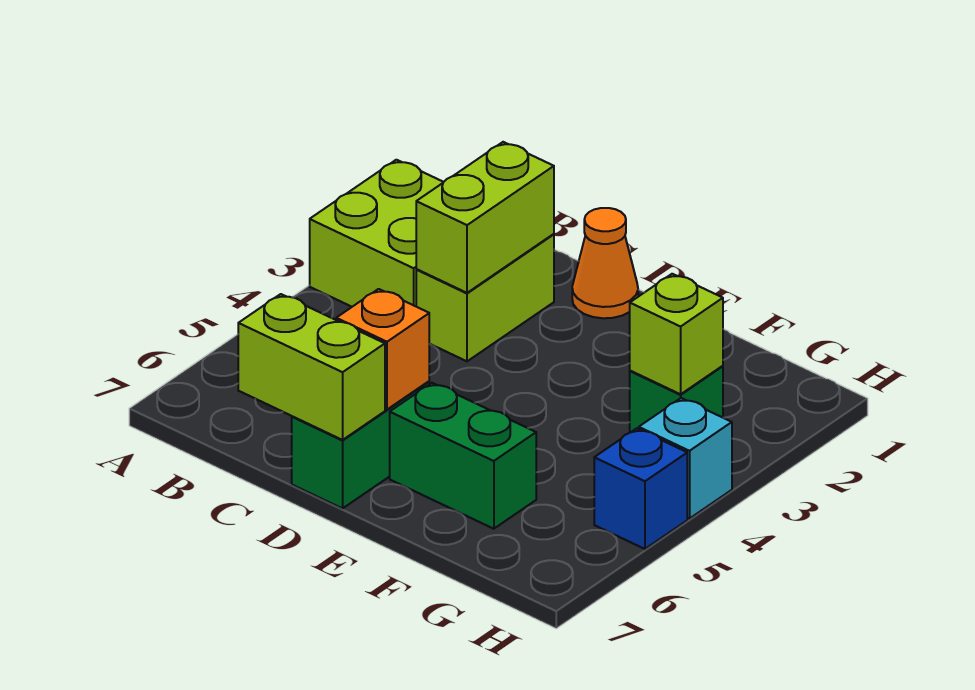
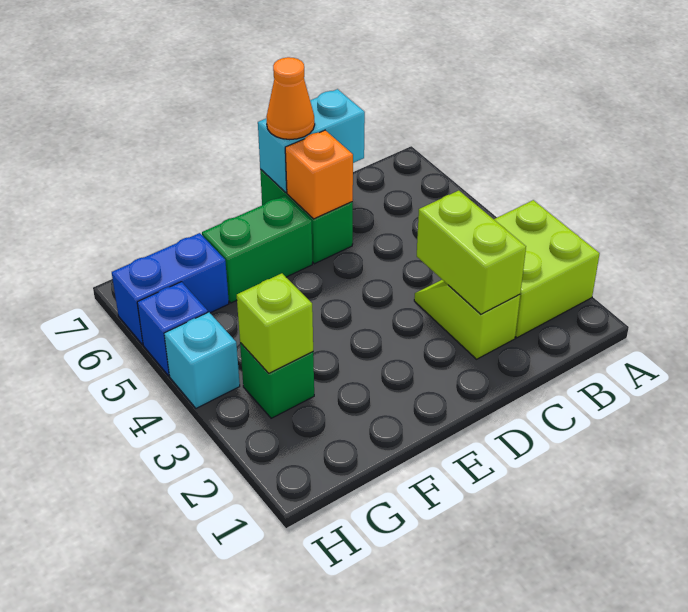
lime brick C2:C3 level 1 -> lime slope C2:C3 level 1 top 2
lime brick C7:D7 level 2 -> cyan brick C7:D7 level 2
orange cone D1 level 1 -> orange cone D7 level 3
none -> blue brick G6:H6 level 1

